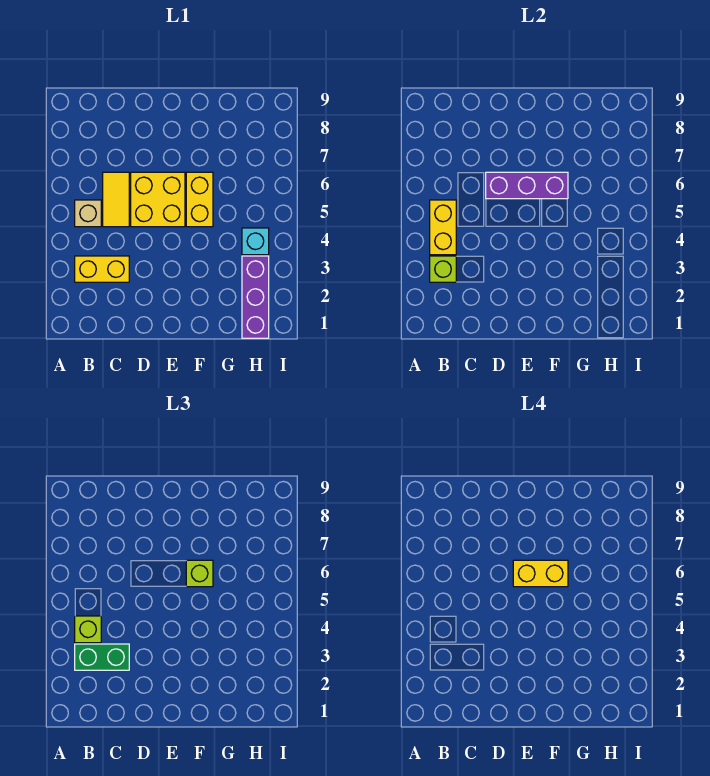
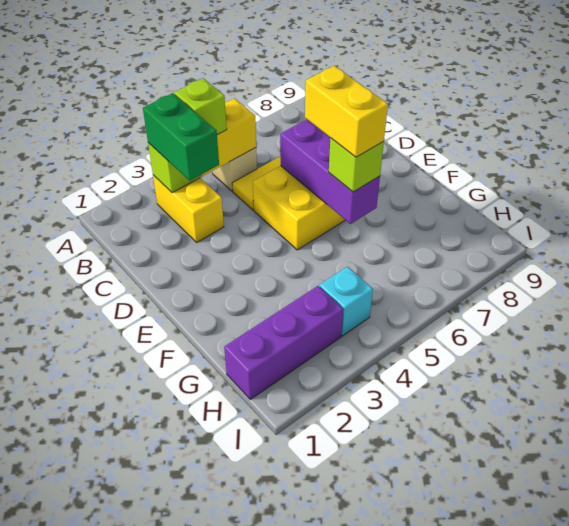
yellow brick F5:F6 level 1 -> none

